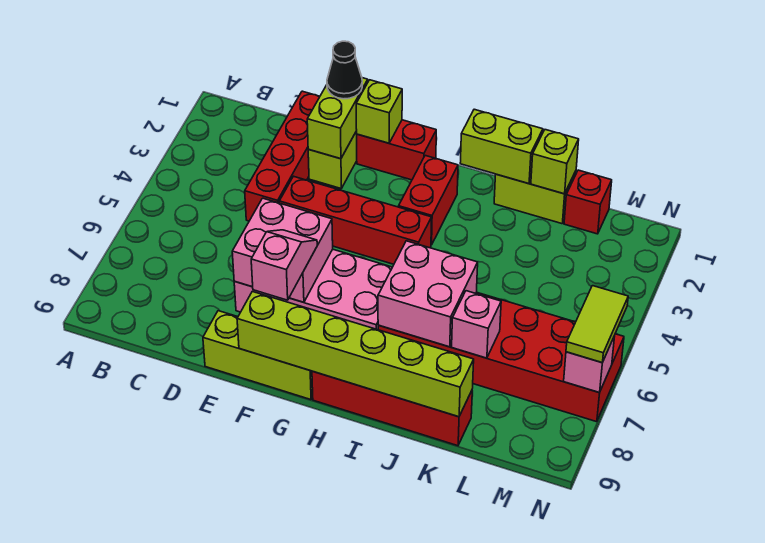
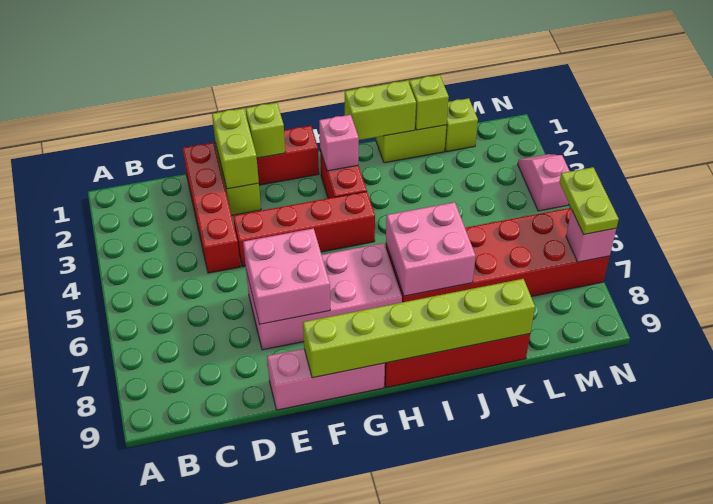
black cone E1 level 3 -> none
lime brick E9:G9 level 1 -> pink brick E9:G9 level 1
pink slope F7:F8 level 3 top 8 -> pink slope N3:N4 level 1 top 4
pink brick K7 level 2 -> pink brick H2 level 2
red brick L1 level 1 -> lime brick L1 level 1
lime tile N6:N7 level 3 -> lime plate N6:N7 level 3

